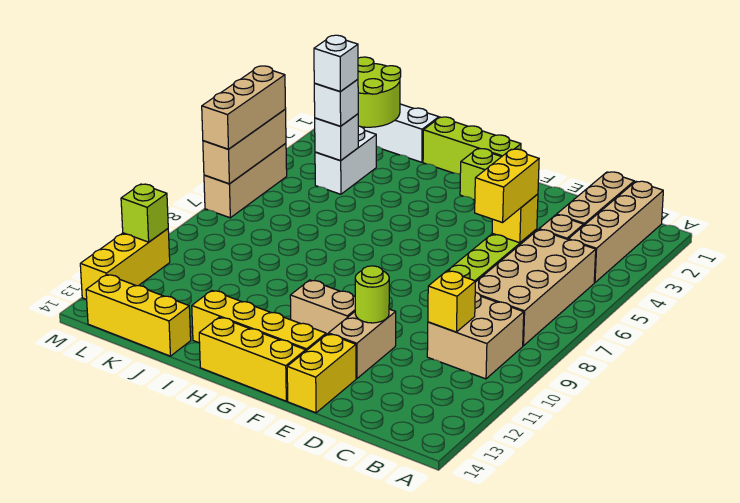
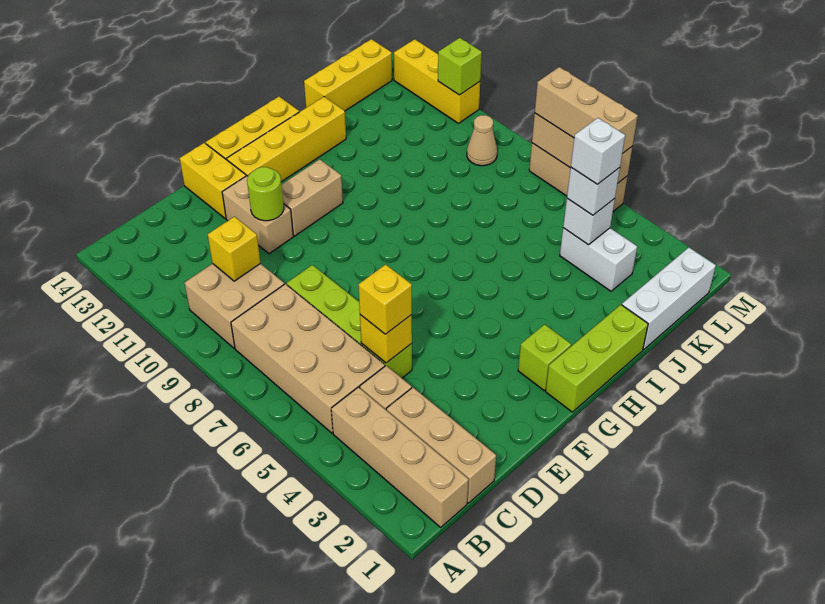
yellow brick D5:D6 level 3 -> yellow brick D5 level 3
lime round brick K1:L2 level 2 -> none
none -> tan cone L9 level 1

